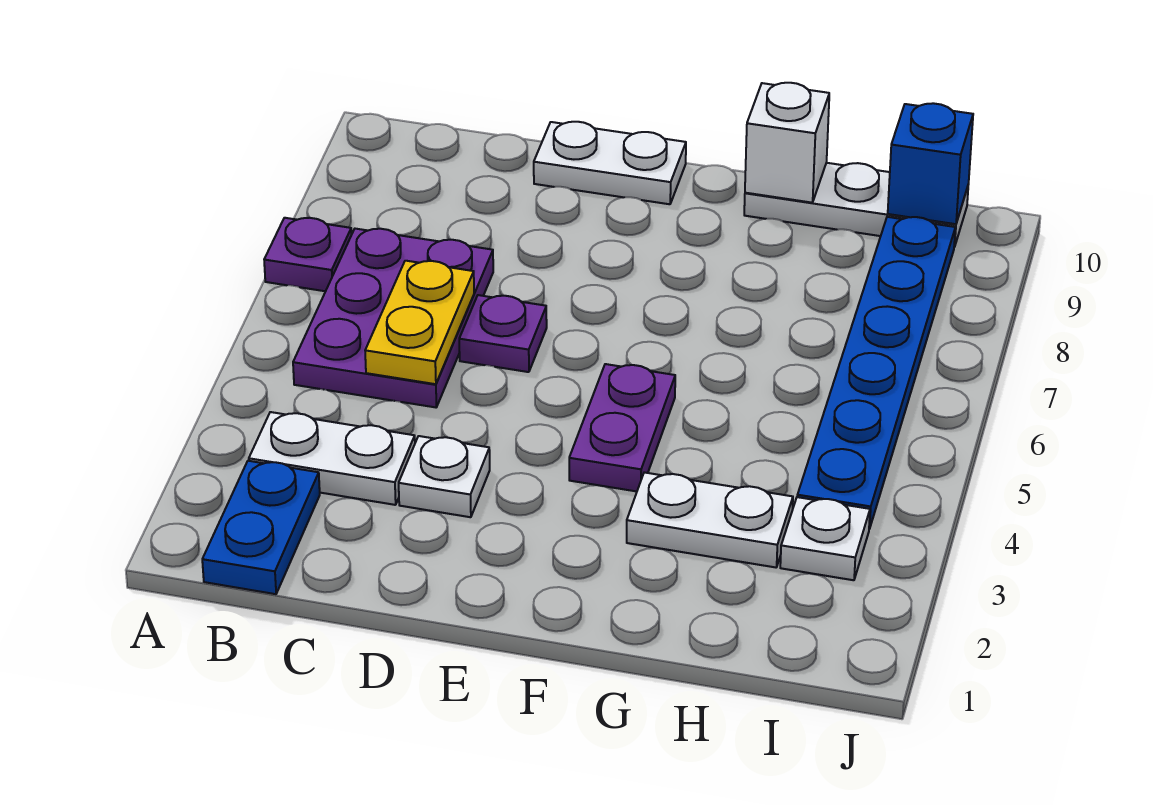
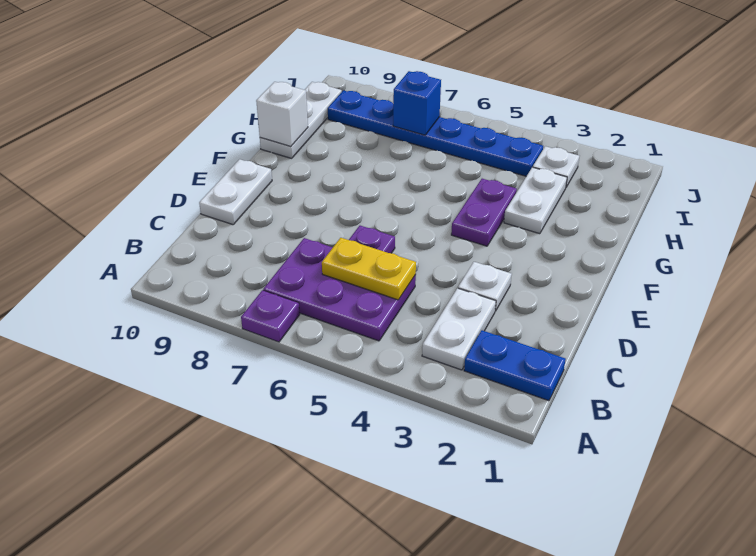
purple plate F4:F5 level 1 -> purple plate F4:G4 level 1
blue brick I10 level 2 -> blue brick I7 level 2

